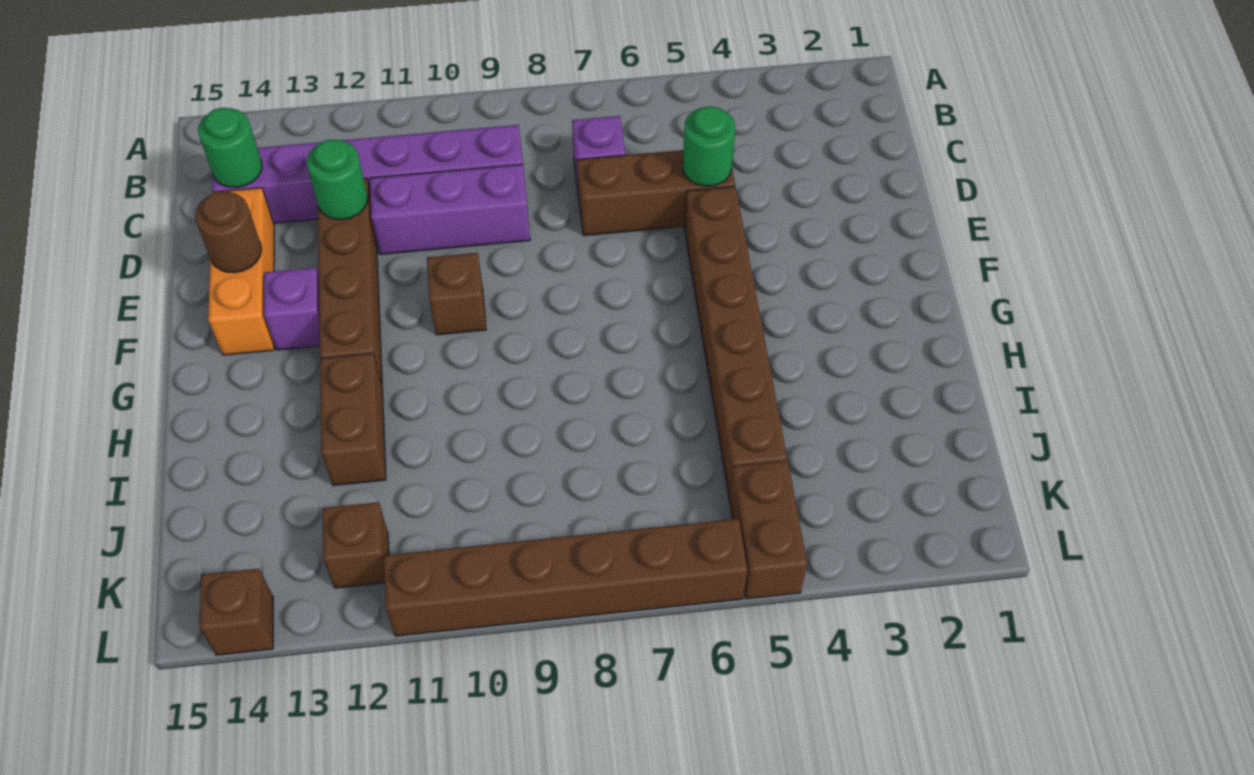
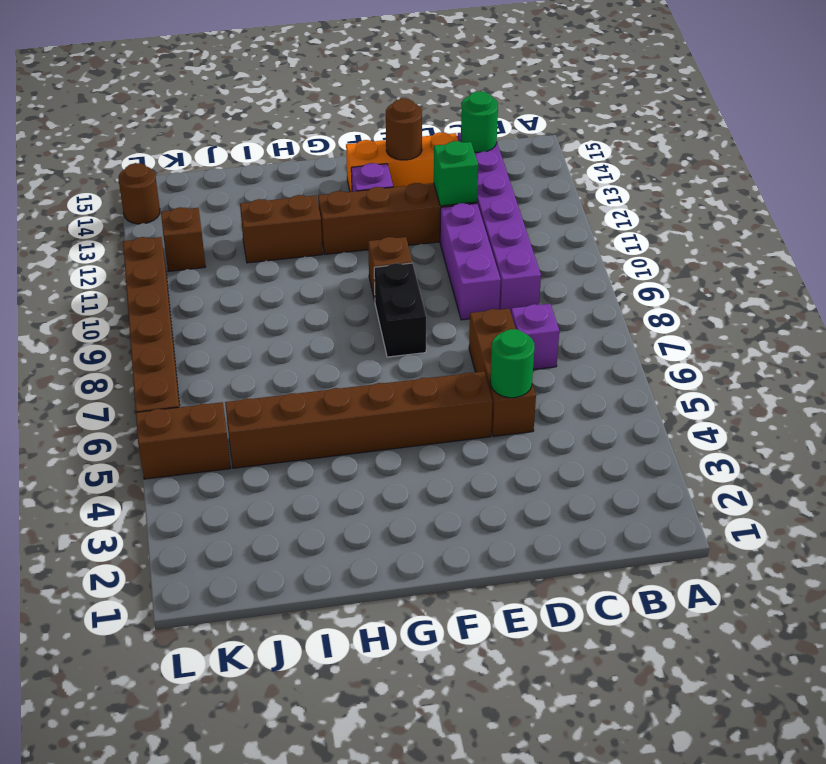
green round brick D12 level 2 -> green brick D12 level 2
none -> black brick F8:F9 level 1
brown brick L14 level 1 -> brown round brick L14 level 1

